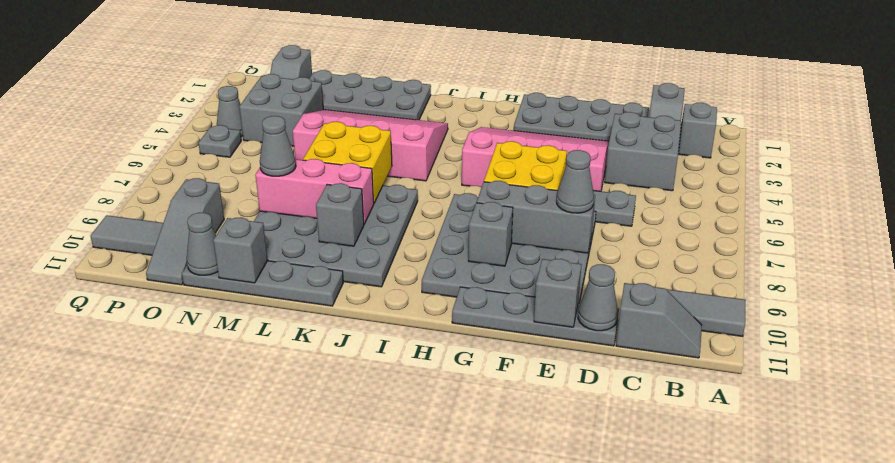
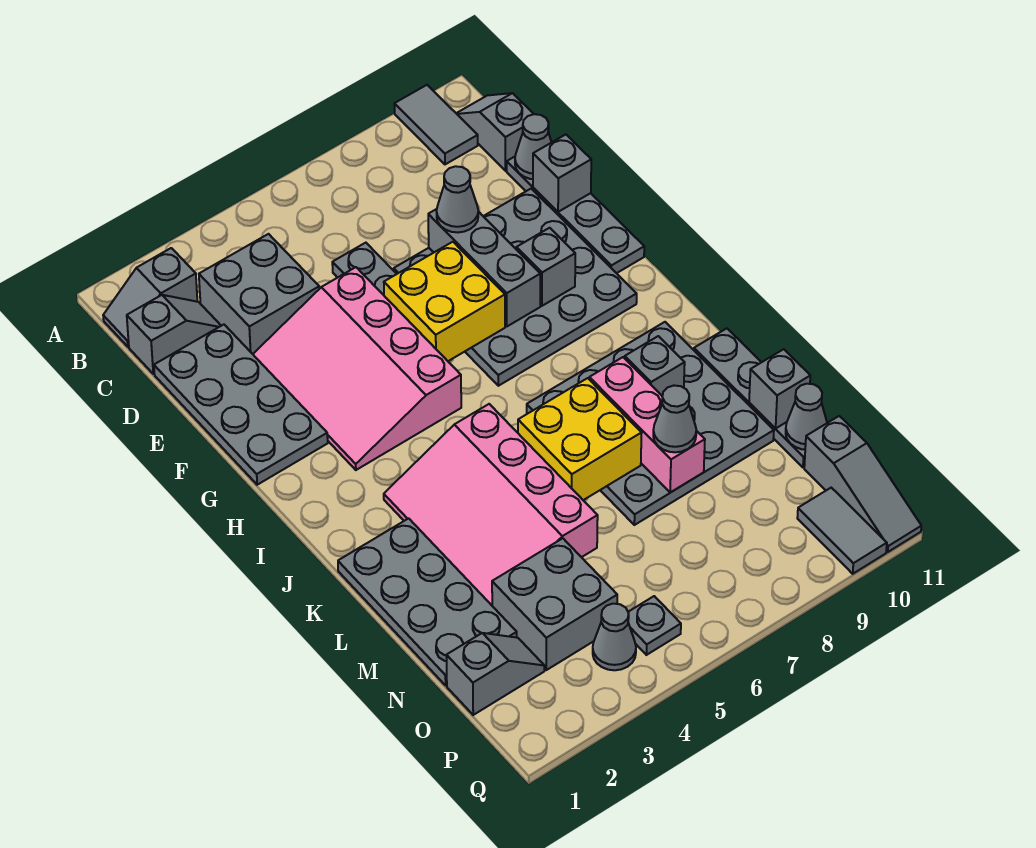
grey slope O9:O11 level 1 top 9 -> grey slope O11:Q11 level 1 top O

